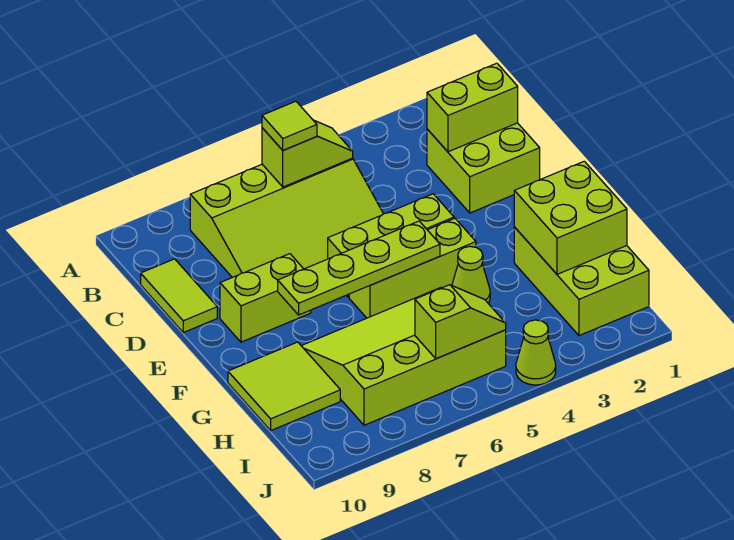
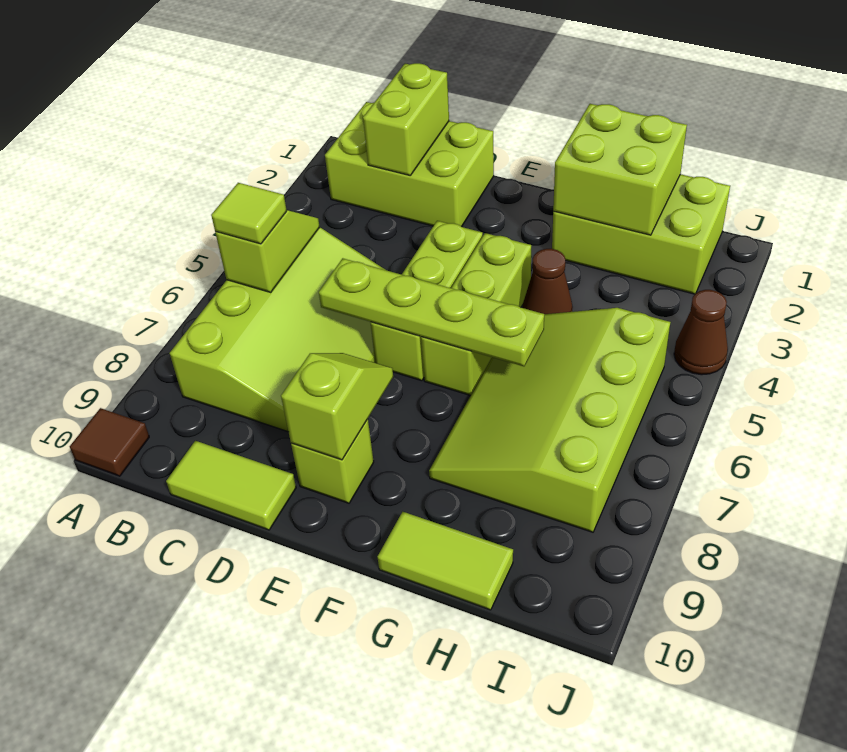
none -> brown tile A10 level 1
lime brick C1:D2 level 1 -> lime brick B1:D2 level 1
lime brick E8:E9 level 1 -> lime brick E9 level 1
lime plate F5:F8 level 2 -> lime plate D6:G6 level 2
lime cone G4 level 1 -> brown cone G4 level 1
lime tile G9:H10 level 1 -> lime tile G10:H10 level 1
lime slope I5:I6 level 2 top 6 -> lime slope E8:E9 level 2 top 9
lime cone J4 level 1 -> brown cone J4 level 1

